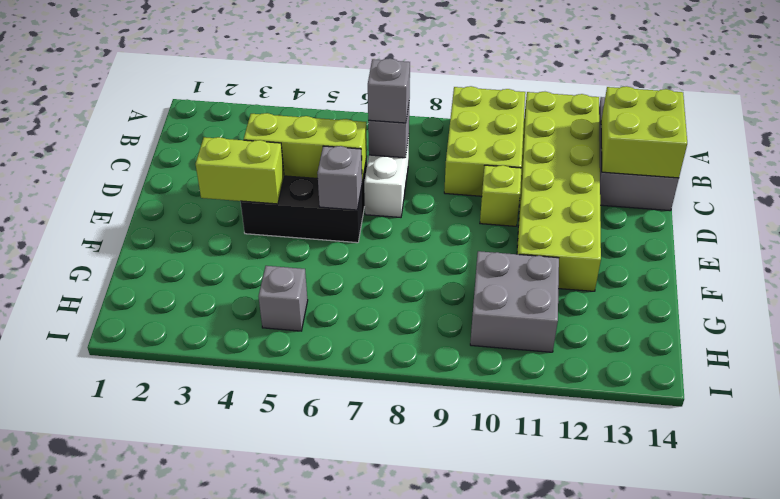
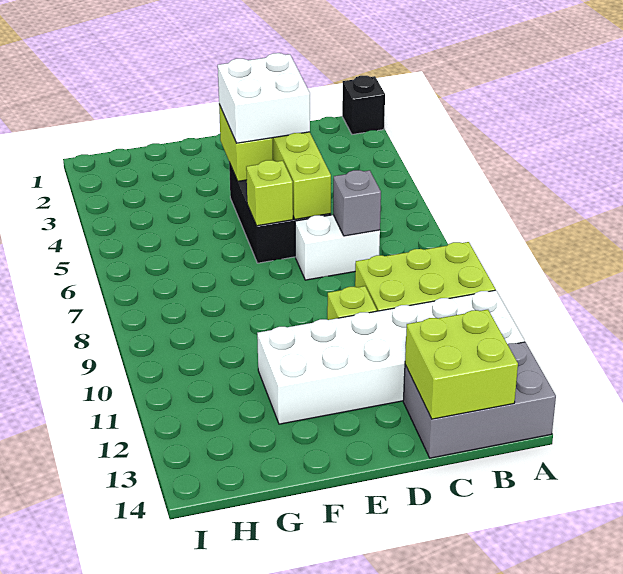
none -> black brick A1 level 1
lime brick A11:F12 level 1 -> white brick A11:F12 level 1
grey brick C7 level 3 -> none
none -> white brick D3:E4 level 3
grey brick E6 level 2 -> lime brick E6 level 2
grey brick G10:H11 level 1 -> none
grey brick H5 level 1 -> none

